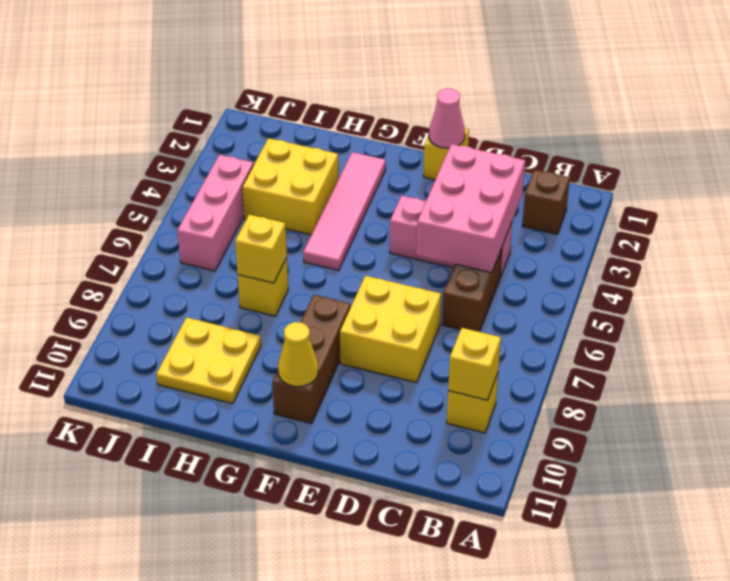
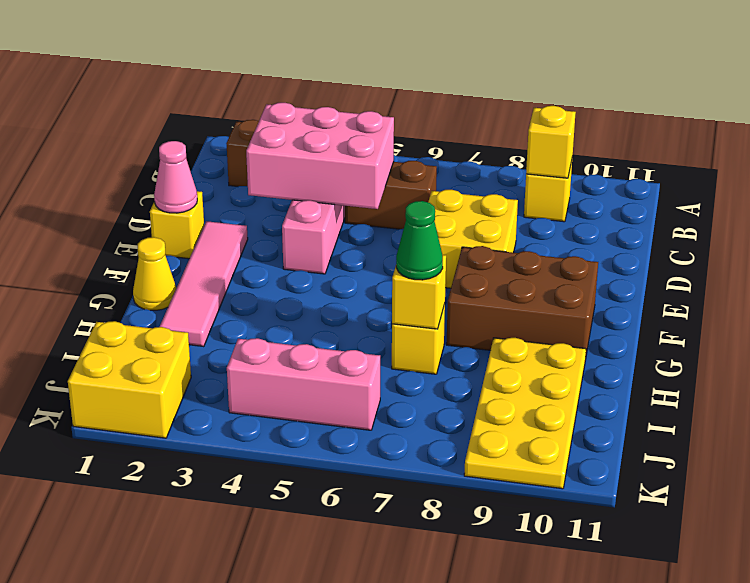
brown brick F8:F10 level 1 -> brown brick F8:G10 level 1
yellow cone F10 level 2 -> yellow cone G1 level 1
pink tile G2:G5 level 1 -> pink tile E2:H2 level 1
yellow brick H3:I4 level 1 -> yellow brick J1:K2 level 1
none -> green cone H7 level 3
yellow plate H9:I10 level 1 -> yellow plate H9:K10 level 1

